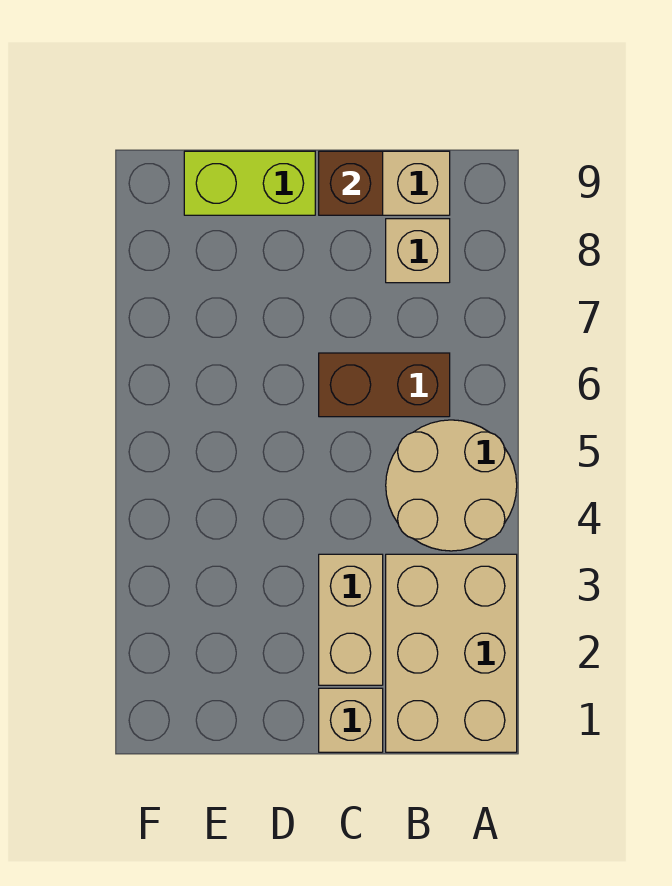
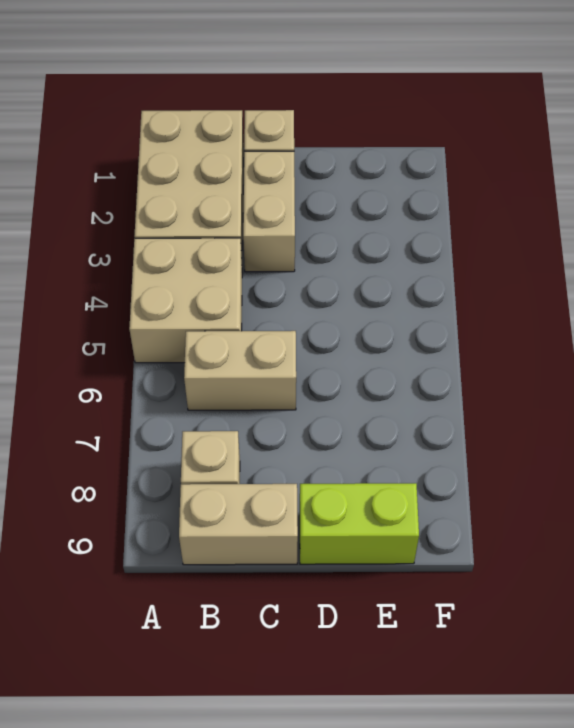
tan round brick A4:B5 level 1 -> tan brick A4:B5 level 1
brown brick B6:C6 level 1 -> tan brick B6:C6 level 1
brown brick C9 level 2 -> none

